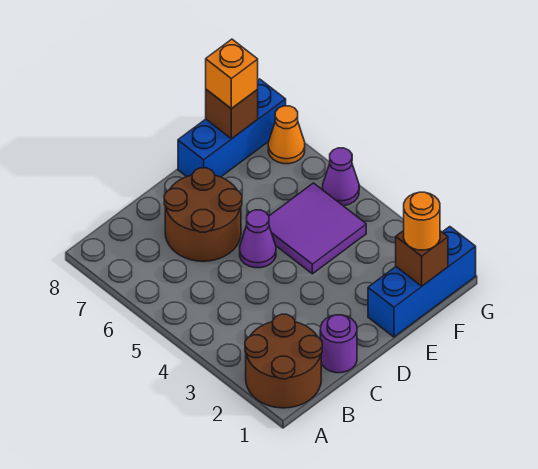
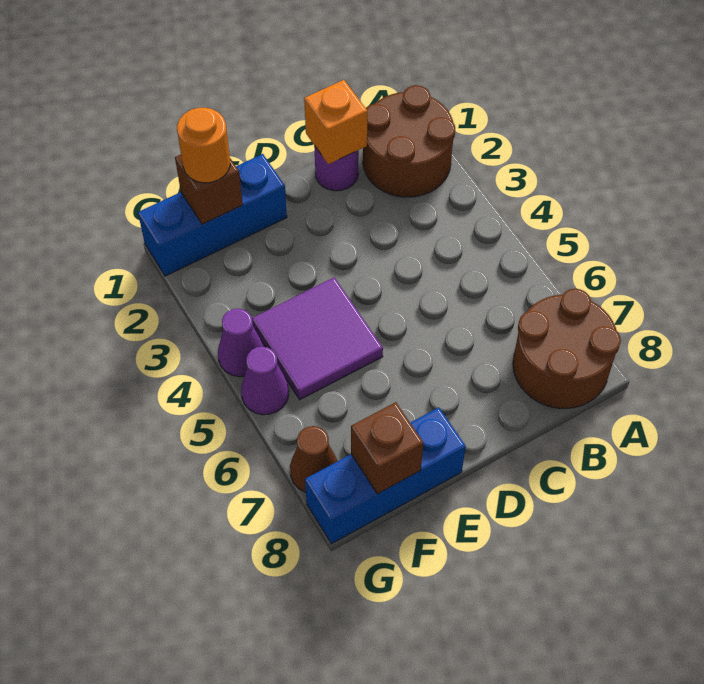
brown round brick C6:D7 level 1 -> brown round brick A7:B8 level 1
purple cone D5 level 1 -> purple cone G4 level 1
orange brick F8 level 3 -> orange brick C1 level 2
orange cone G7 level 1 -> brown cone G7 level 1

